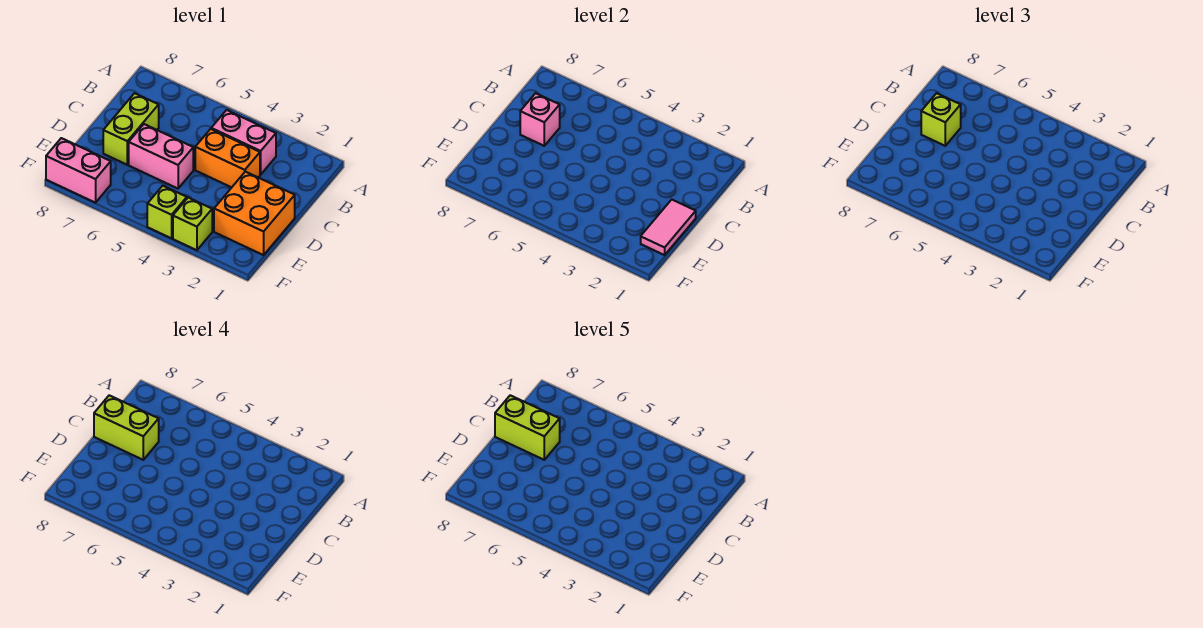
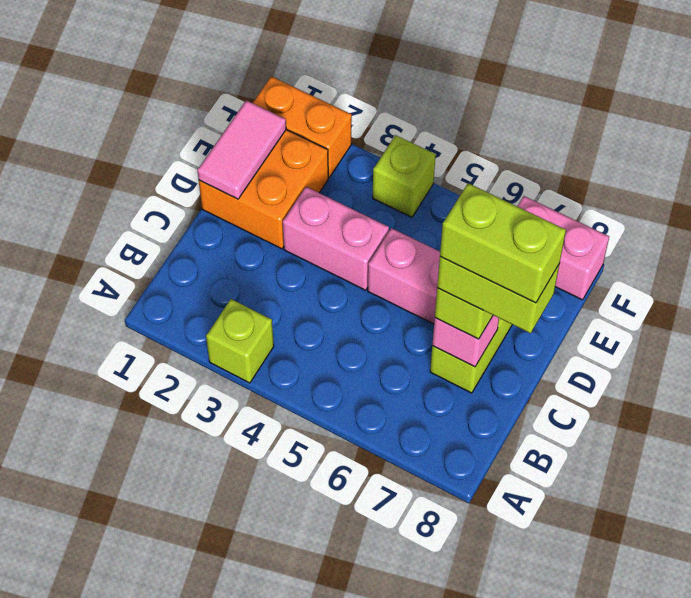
pink brick B3:B4 level 1 -> pink brick D3:D4 level 1
orange brick C3:C4 level 1 -> orange brick F1:F2 level 1
lime brick F3 level 1 -> lime brick A3 level 1

